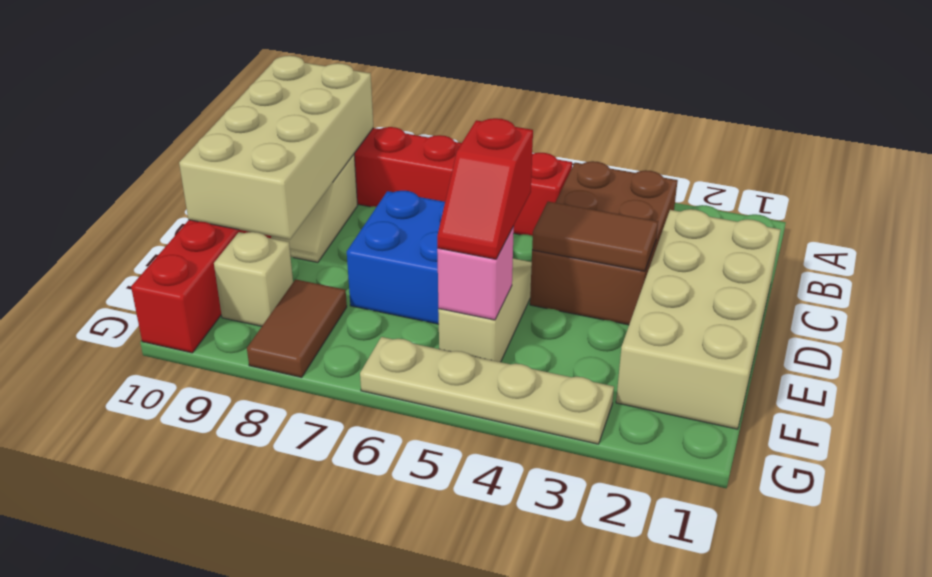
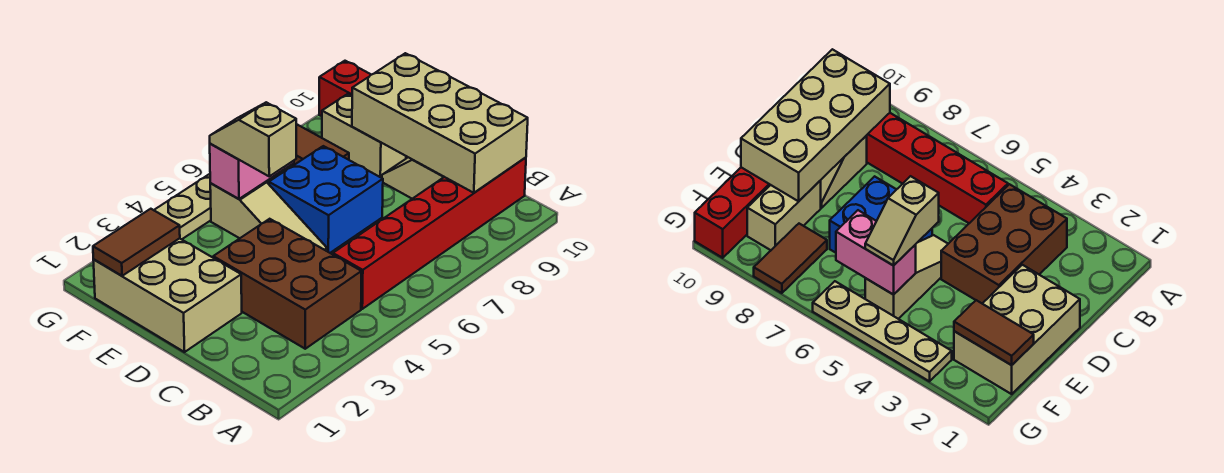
tan brick C1:F2 level 1 -> tan brick D1:F2 level 1
brown tile D3:D4 level 2 -> brown tile F1:F2 level 2
red slope E5:F5 level 3 top E -> tan slope E5:F5 level 3 top E
pink brick F5 level 2 -> pink brick F5:F6 level 2
tan brick F9 level 1 -> tan brick E9:F9 level 1

